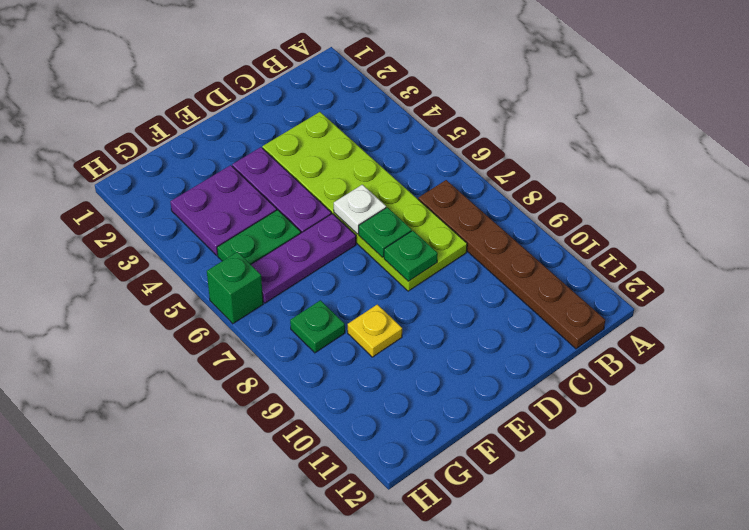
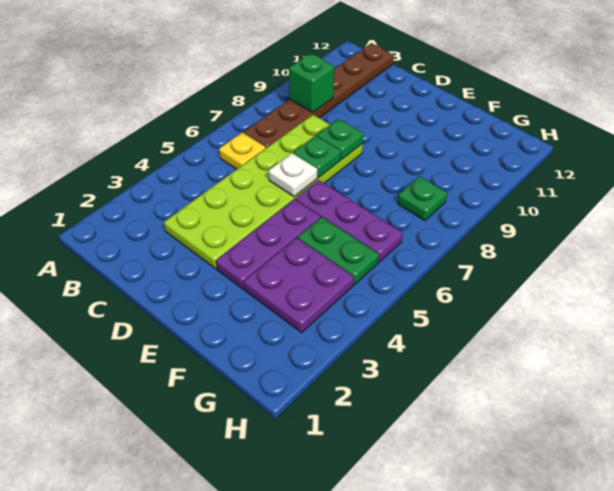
yellow plate F9 level 1 -> yellow plate B6 level 1
green brick H6 level 1 -> green brick B9 level 2

